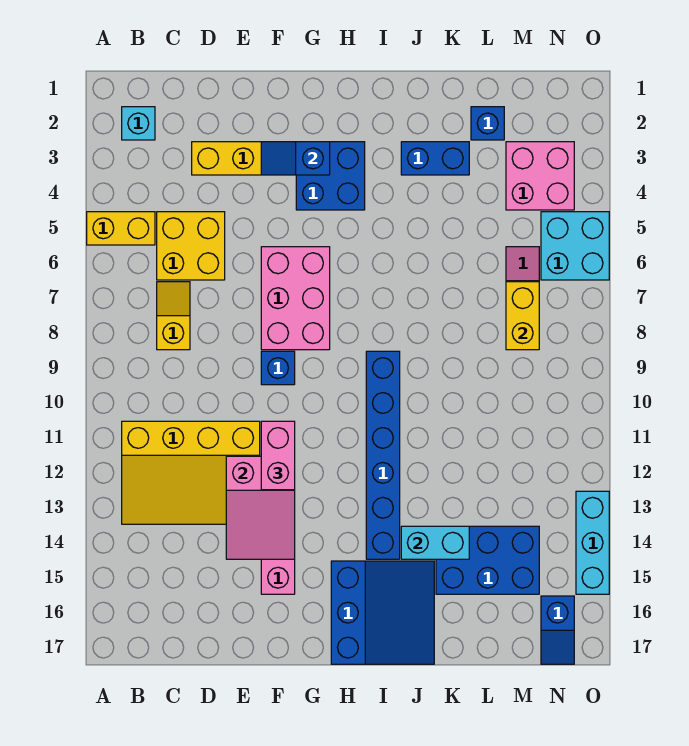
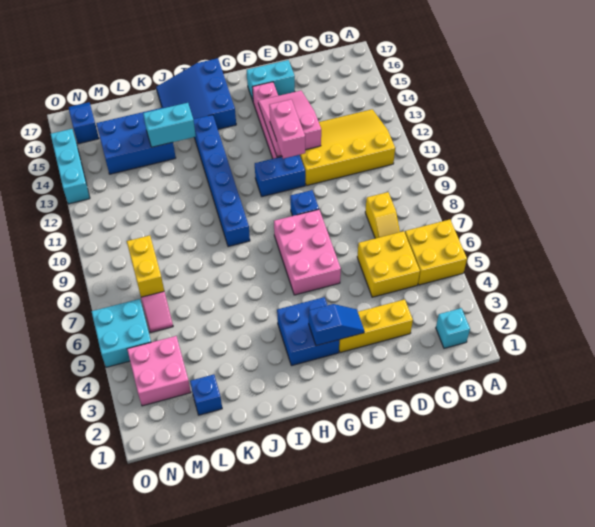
yellow brick A5:B5 level 1 -> yellow brick A5:B6 level 1
none -> cyan brick E16:F16 level 1
blue brick J3:K3 level 1 -> blue brick F11:G11 level 1

